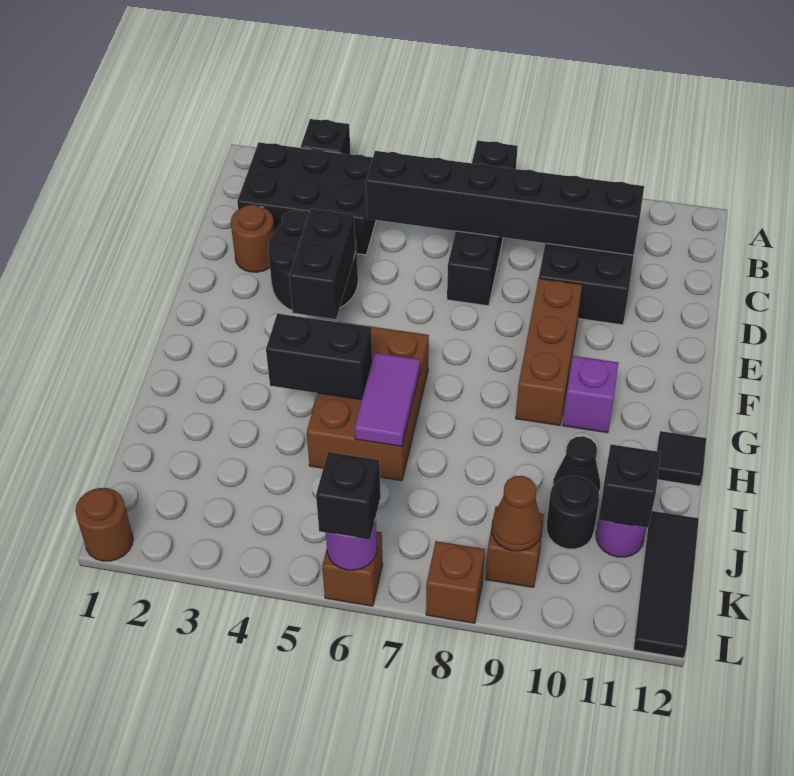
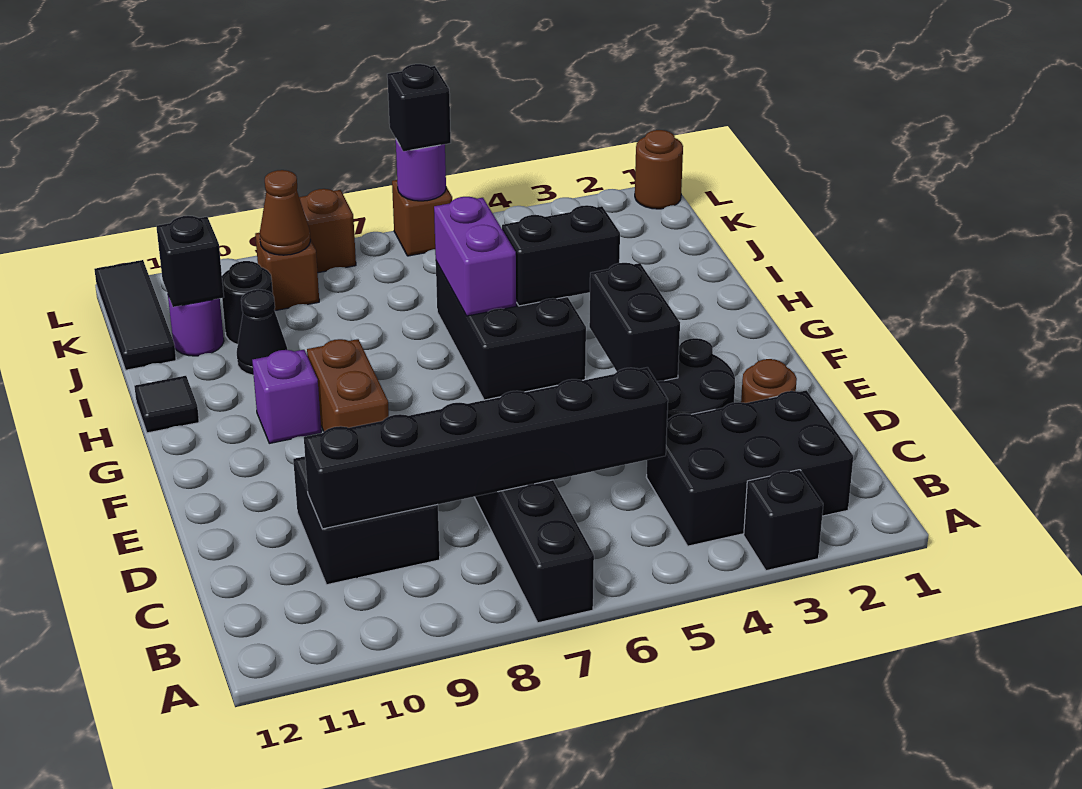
brown brick E9:G9 level 1 -> brown brick F9:G9 level 1
brown brick G5:I6 level 1 -> black brick G5:I6 level 1
purple tile H6:I6 level 2 -> purple brick H6:I6 level 2

